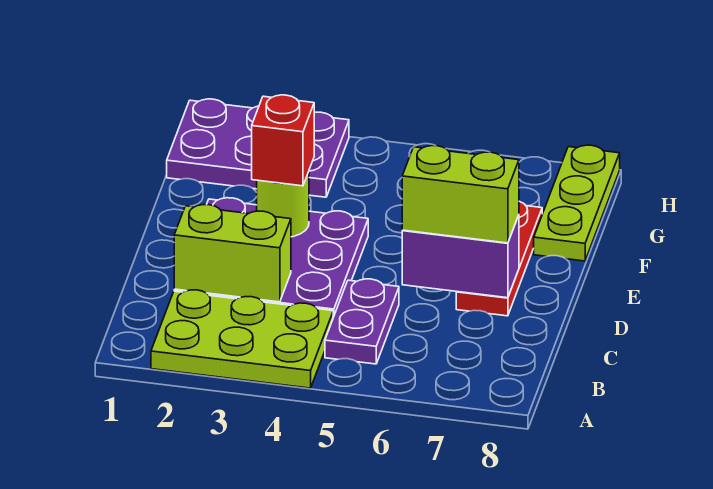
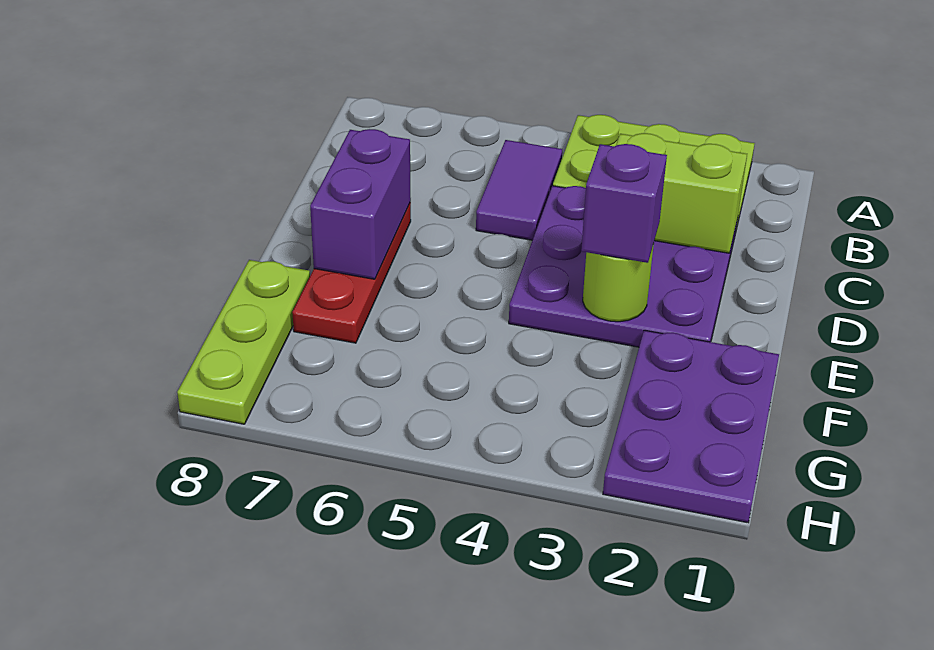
purple plate B5:C5 level 1 -> purple tile B5:C5 level 1
purple brick D6:D7 level 2 -> purple brick D7:E7 level 2
lime brick D6:D7 level 3 -> none
red brick E3 level 3 -> purple brick E3 level 3
purple plate G1:H3 level 1 -> purple plate F1:H2 level 1

